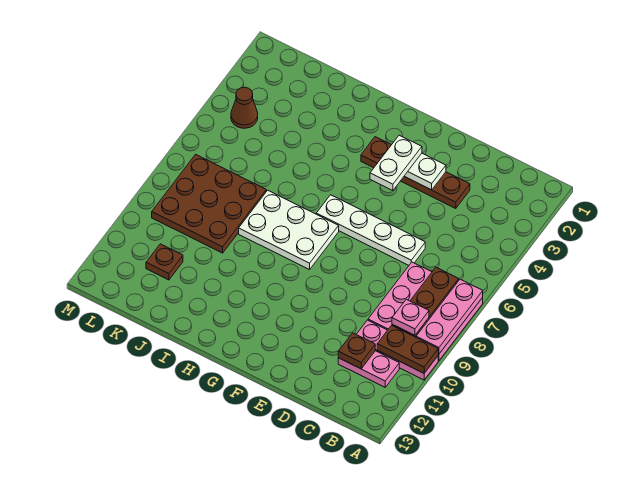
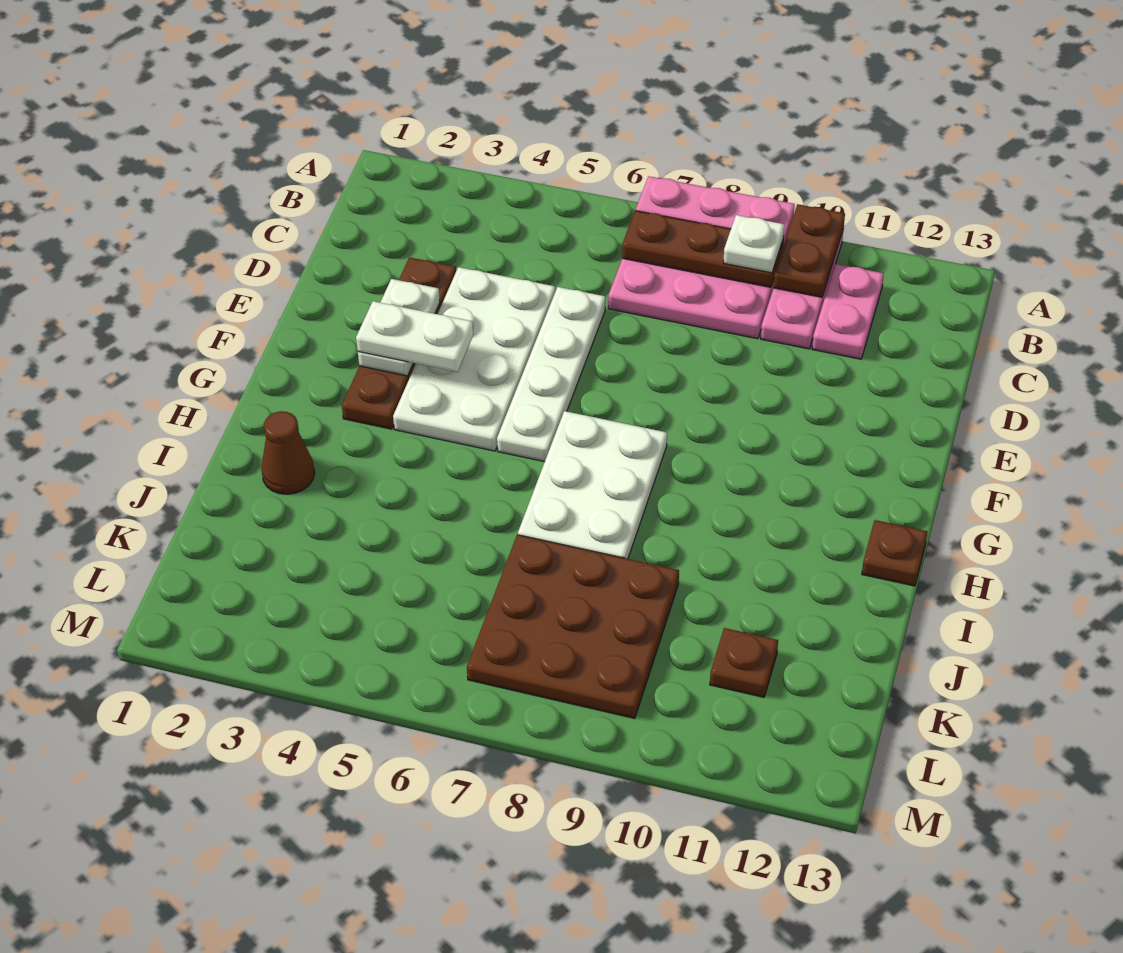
pink plate B9 level 3 -> white plate B9 level 3
brown plate C11 level 2 -> brown plate H13 level 1
none -> white plate D4:G5 level 1
brown cone L4 level 1 -> brown cone I2 level 1

